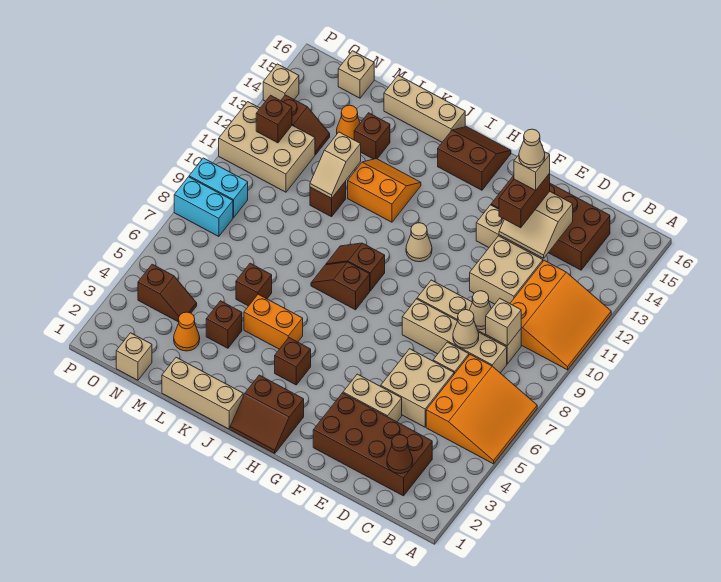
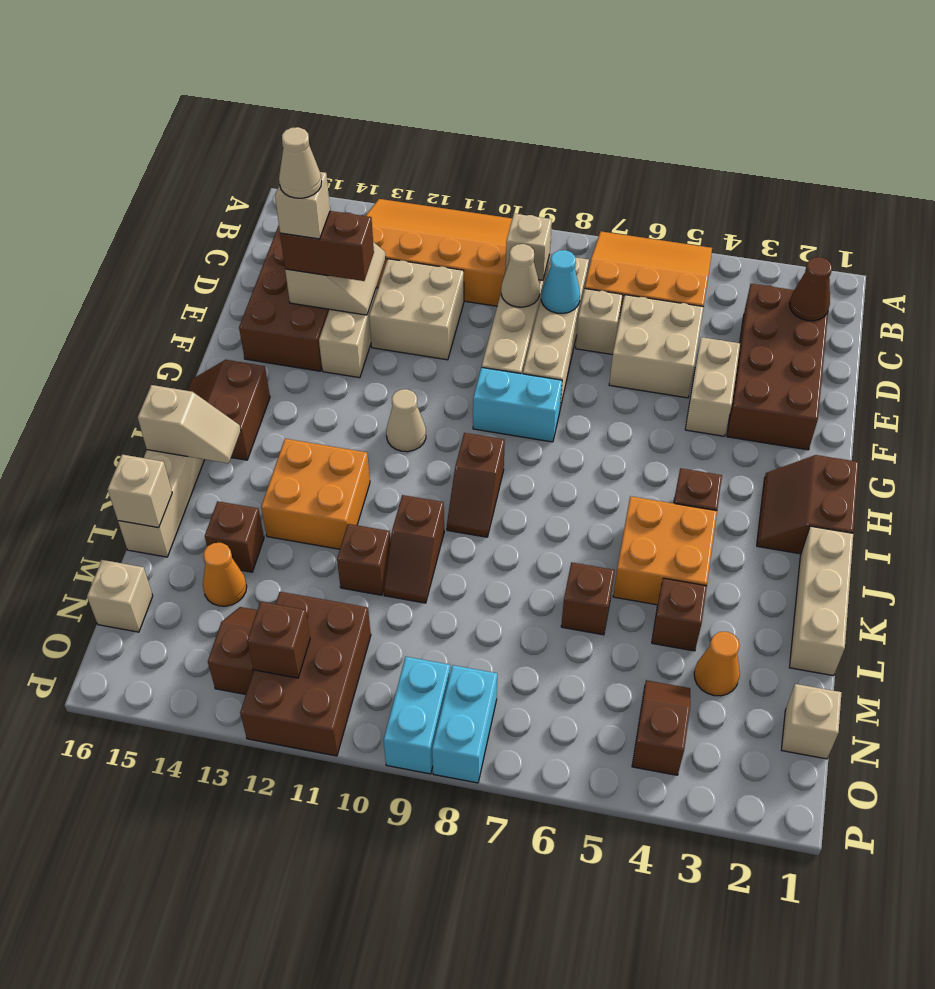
orange slope A10:C12 level 1 top C -> orange slope A10:C13 level 1 top C
tan cone D8 level 2 -> cyan cone D8 level 2
none -> cyan brick G8:G9 level 1
brown slope H1:I2 level 1 top 2 -> brown slope H1:I2 level 1 top 1
brown slope I8:J8 level 1 top I -> brown slope K10:L10 level 1 top K
orange brick J5:K5 level 1 -> orange brick J4:K5 level 1
orange slope J12:K13 level 1 top 12 -> orange brick J12:K13 level 1
tan slope L11:L12 level 2 top 12 -> tan slope J15:J16 level 2 top 16
tan brick N11:P12 level 1 -> brown brick N11:P12 level 1
tan brick P14 level 1 -> tan brick L16 level 2

